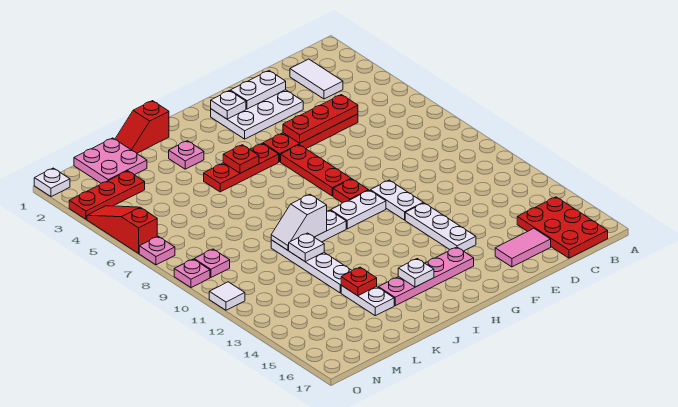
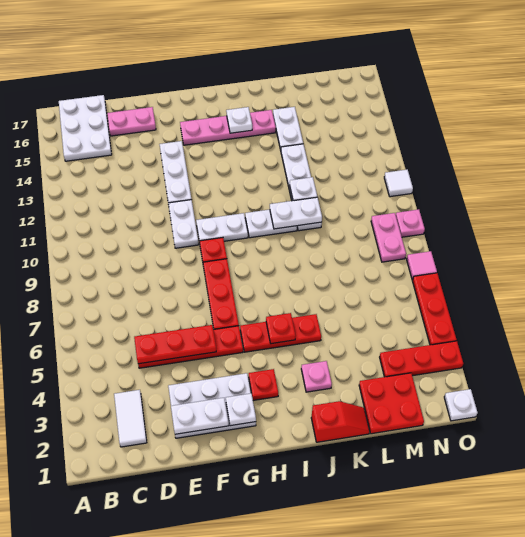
red plate B15:C17 level 1 -> white plate B15:C17 level 1
pink tile D16:E16 level 1 -> pink plate D16:E16 level 1
white slope J10:K10 level 2 top J -> white plate J10:K10 level 2
red plate K14 level 2 -> red plate H3 level 1
pink plate L1:M2 level 1 -> red plate L1:M2 level 1
pink plate N9 level 1 -> pink plate N8:N9 level 1
red slope O4:O6 level 1 top 6 -> red plate O4:O6 level 1
pink plate O7 level 1 -> pink tile O7 level 1

